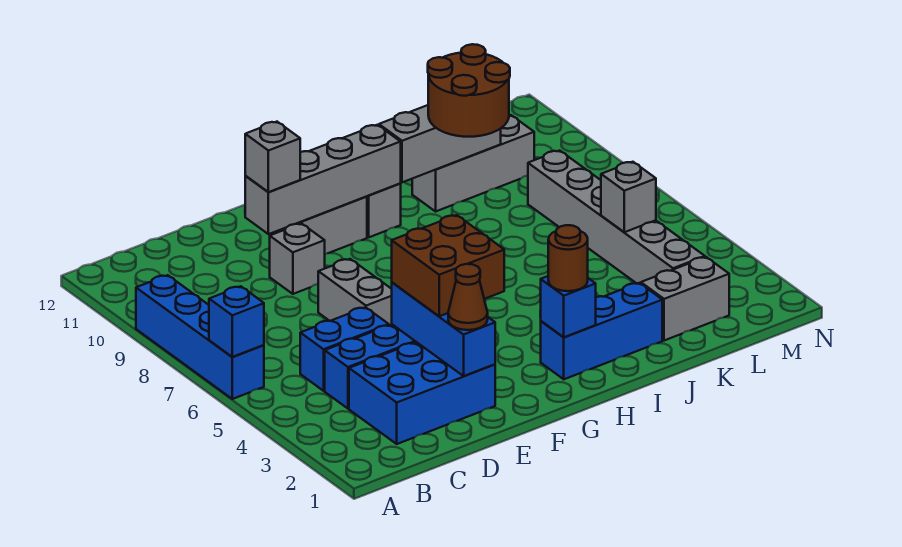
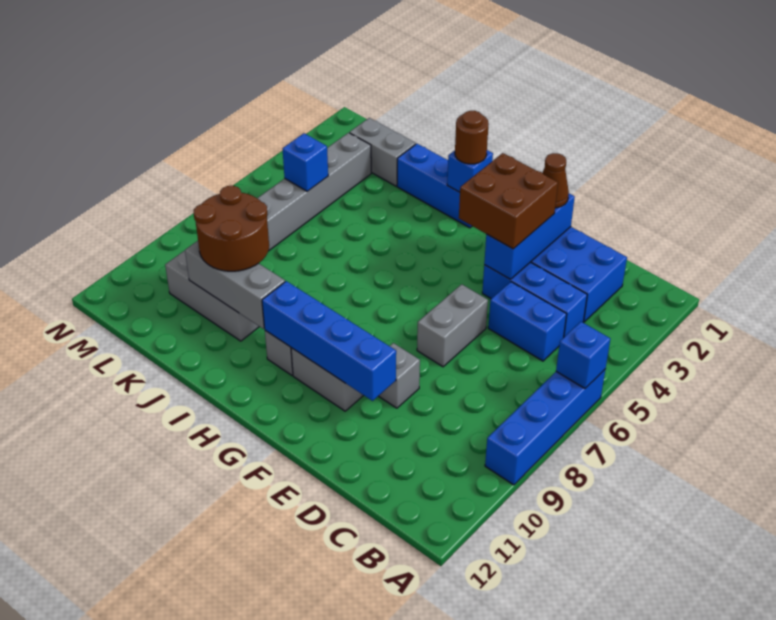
grey brick E10:H10 level 2 -> blue brick E10:H10 level 2
grey brick E10 level 3 -> none
grey brick L5 level 2 -> blue brick L5 level 2

